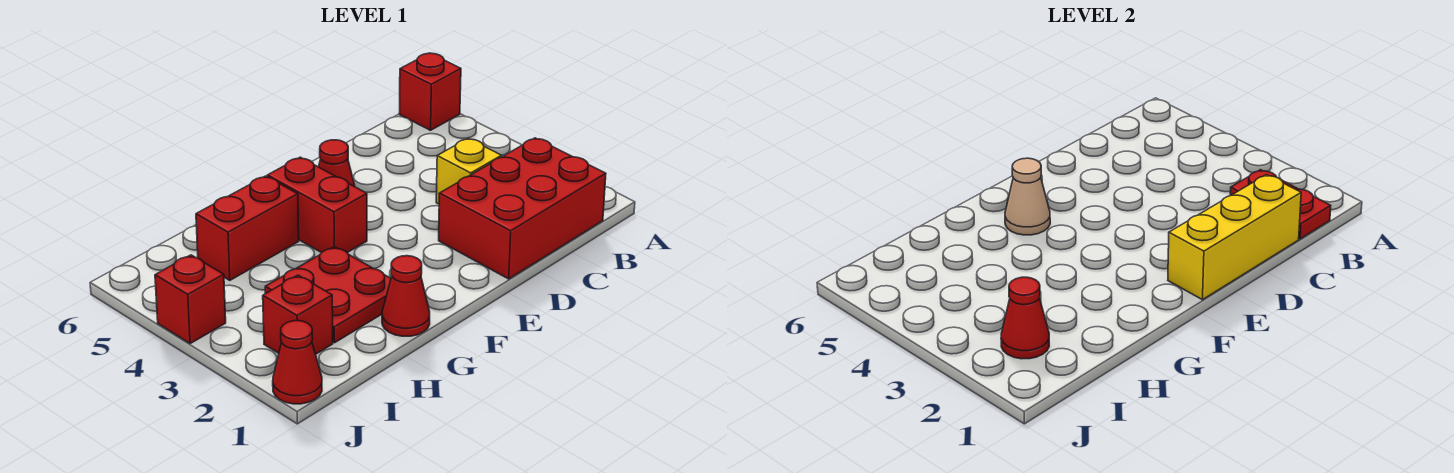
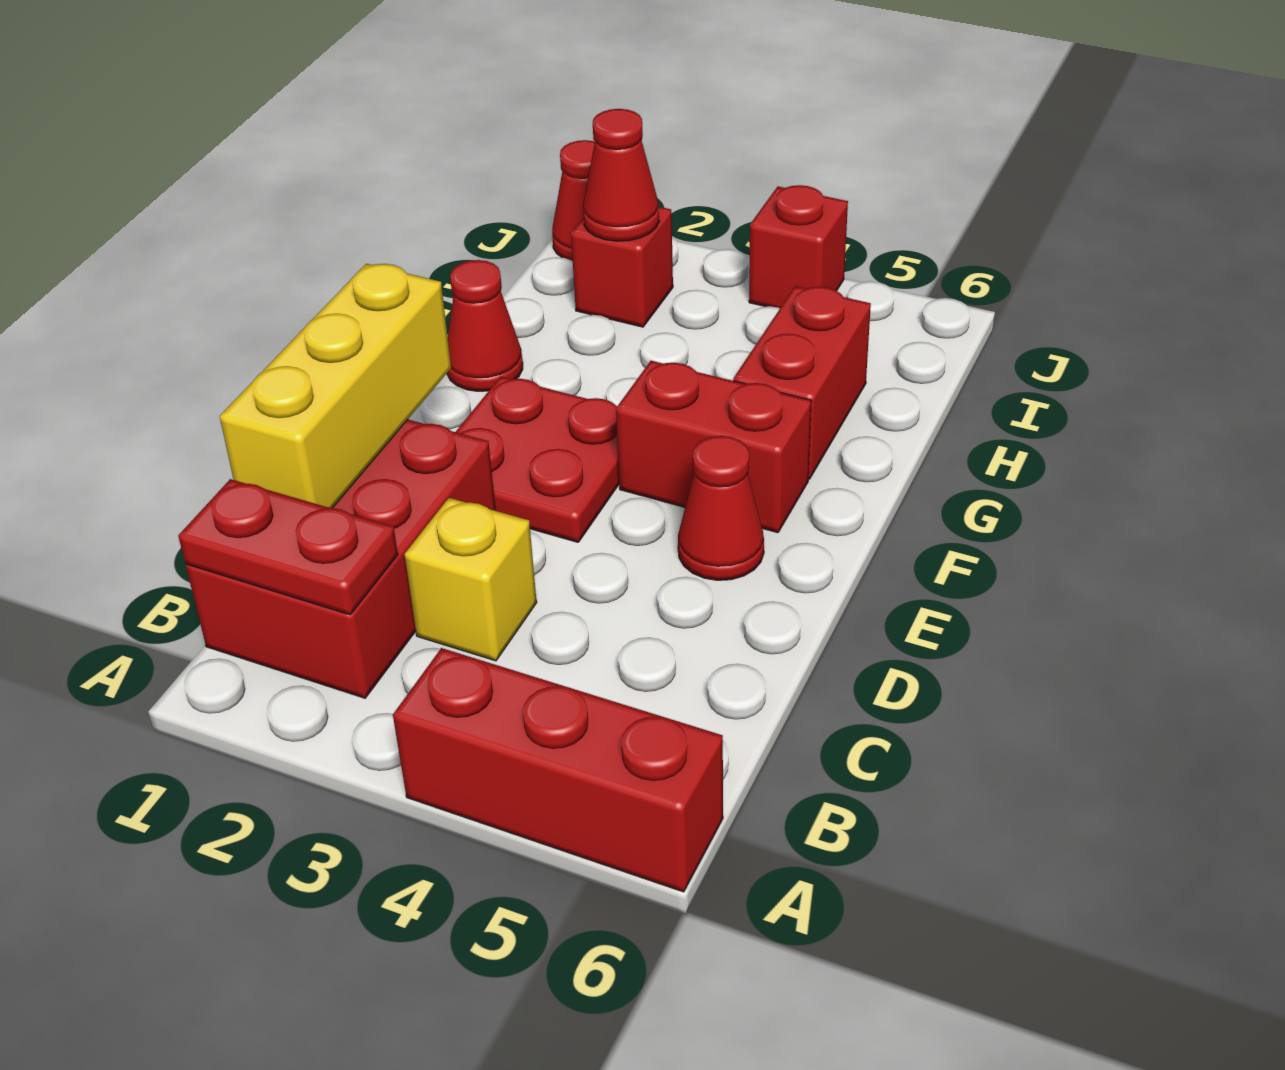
red brick A6 level 1 -> red brick A4:A6 level 1
tan cone F5 level 2 -> none
red plate G2:H3 level 1 -> red plate E2:F3 level 1

